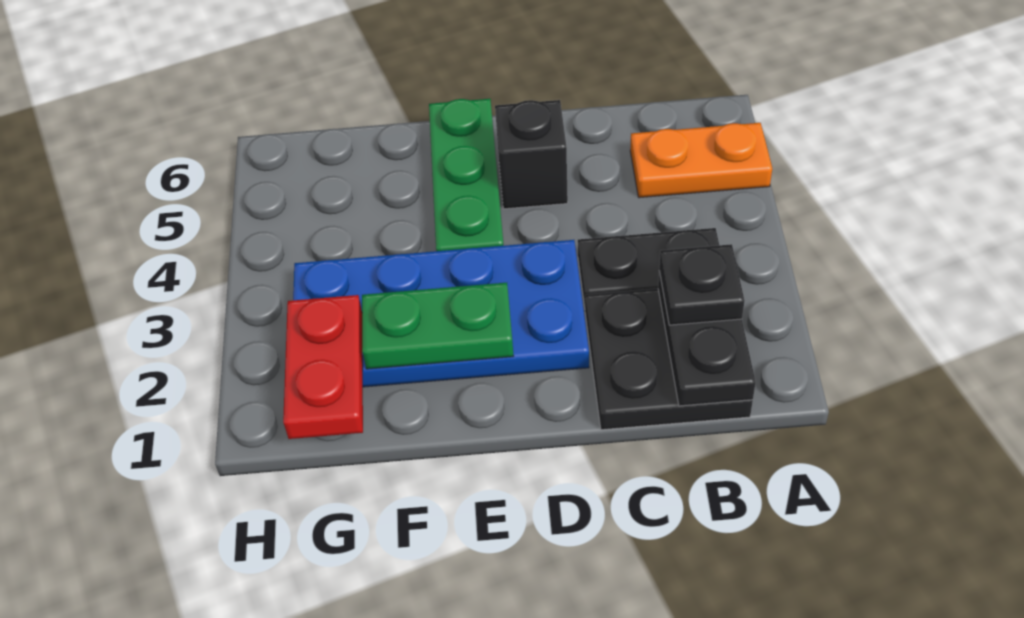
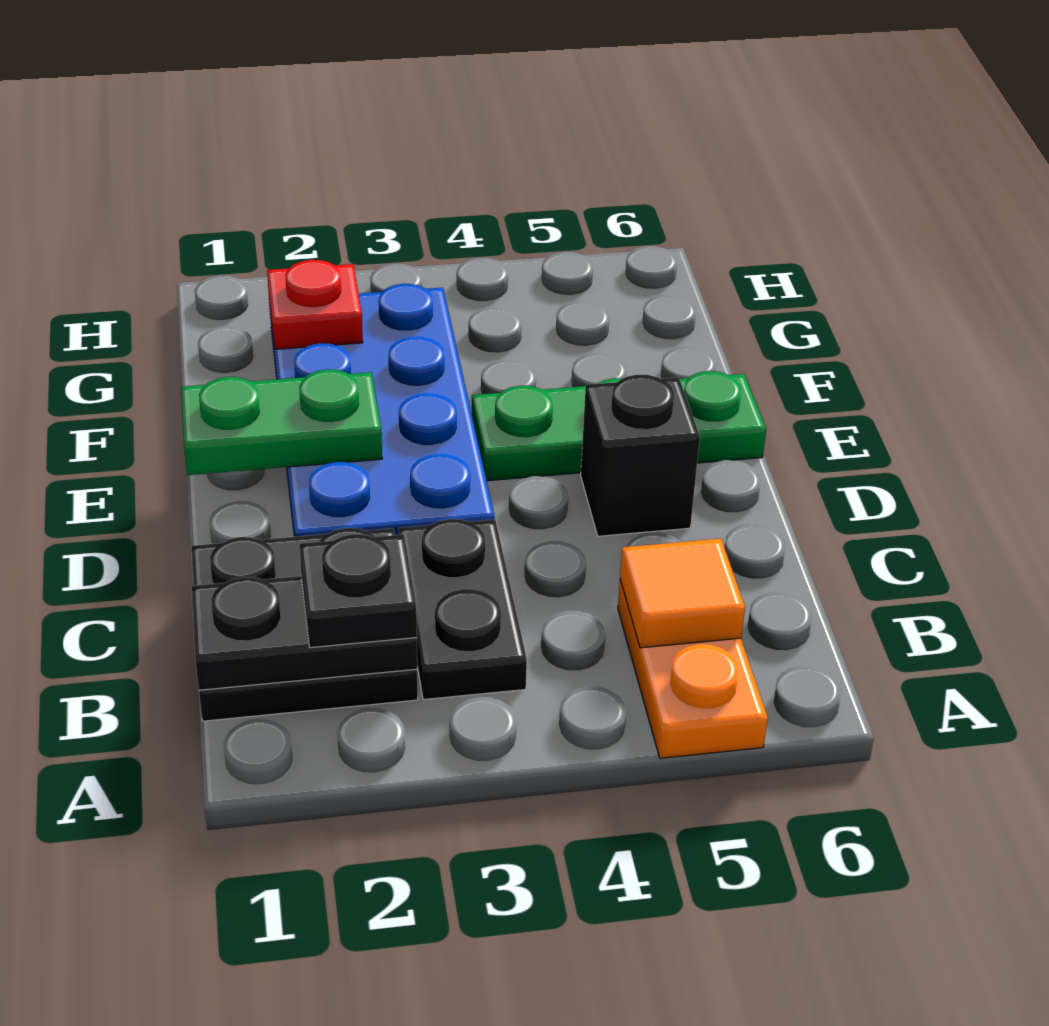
none -> orange tile B5 level 2
green plate E2:F2 level 2 -> green plate E1:E2 level 2
red plate G1:G2 level 2 -> red plate G2 level 2

